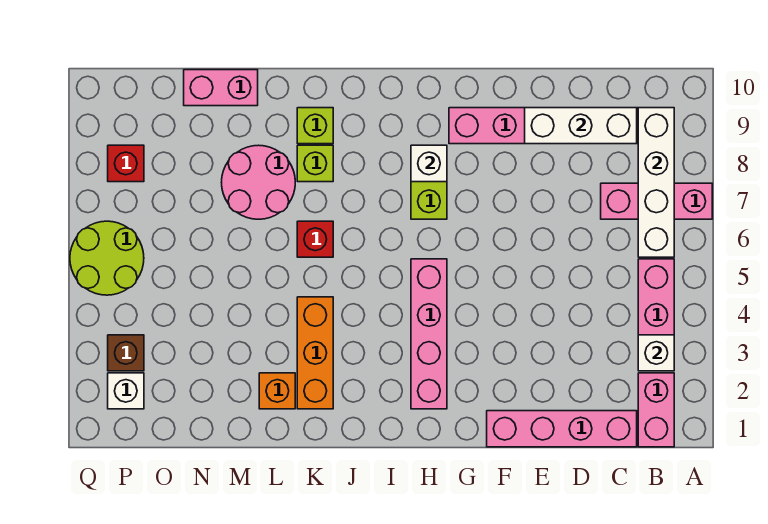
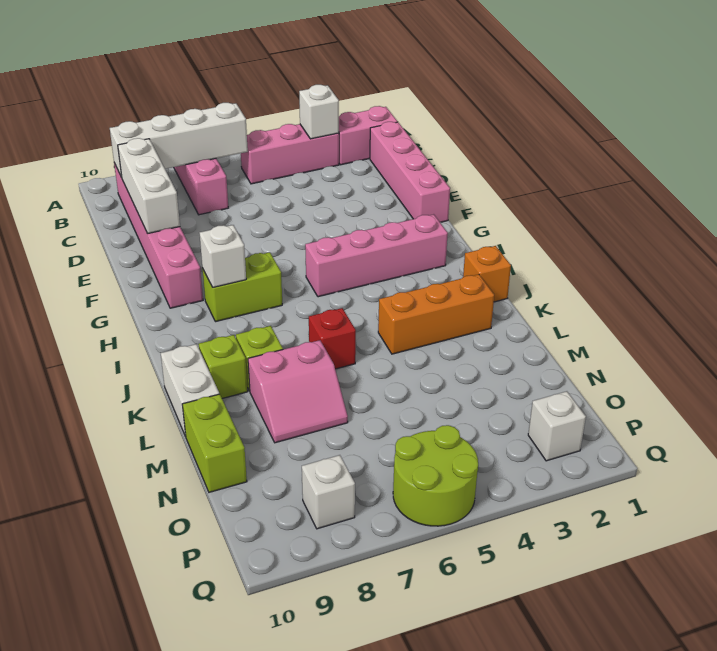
none -> white brick K10:L10 level 1
orange brick L2 level 1 -> orange brick J1 level 1
pink round brick L7:M8 level 1 -> pink slope L7:M8 level 1 top L
pink brick M10:N10 level 1 -> lime brick M10:N10 level 1
brown brick P3 level 1 -> none
red brick P8 level 1 -> white brick P8 level 1

